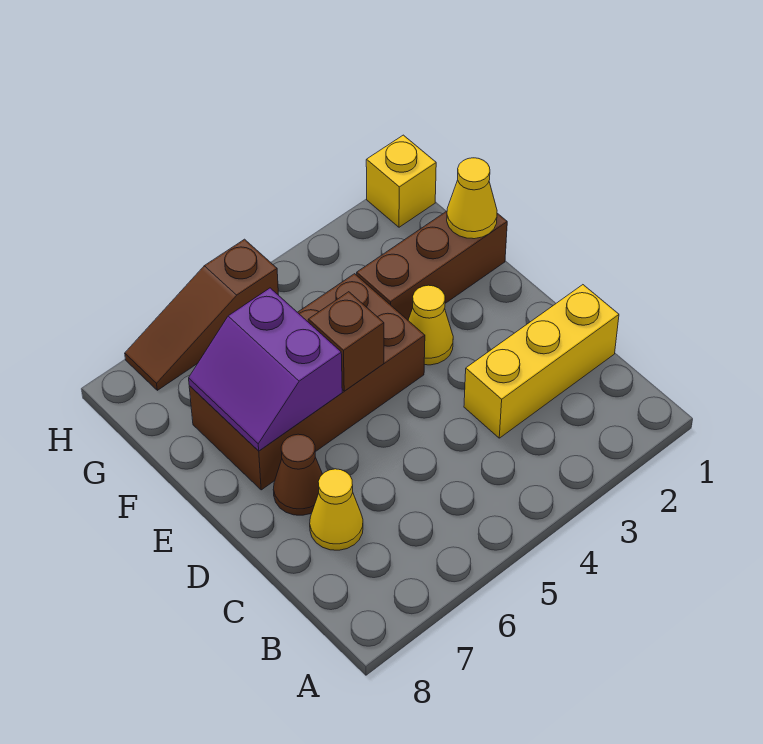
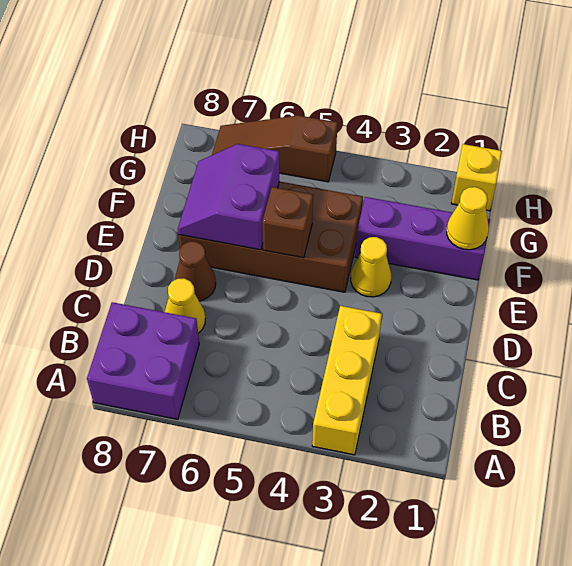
none -> purple brick A7:B8 level 1
yellow brick C1:C3 level 1 -> yellow brick A3:C3 level 1
brown brick F1:F3 level 1 -> purple brick F1:F3 level 1

